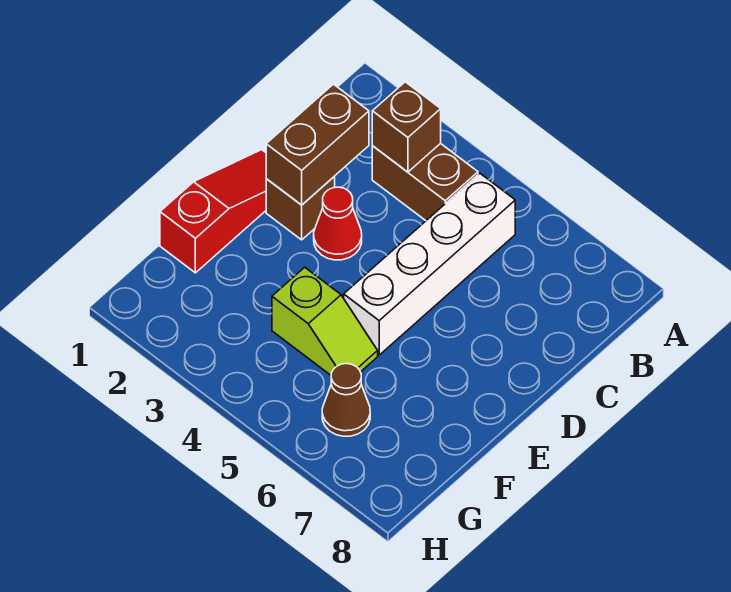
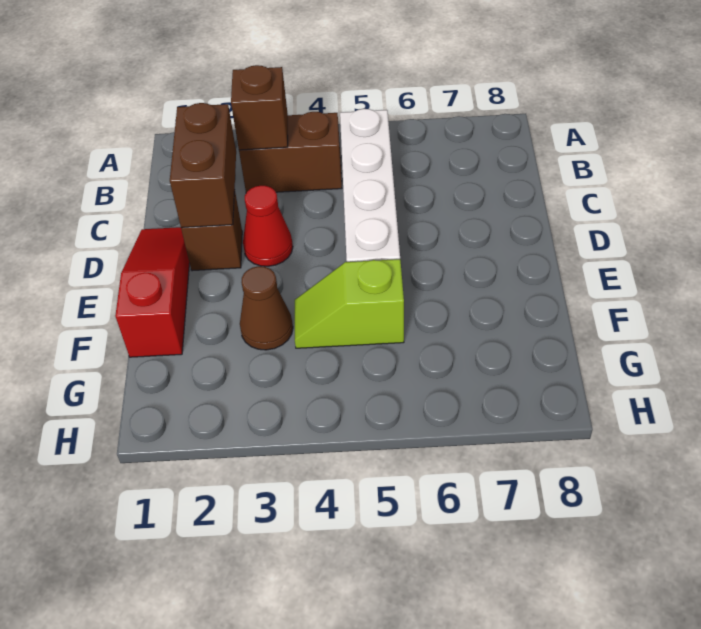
lime slope F4:F5 level 1 top 4 -> lime slope F4:F5 level 1 top 5
brown cone G6 level 1 -> brown cone F3 level 1

